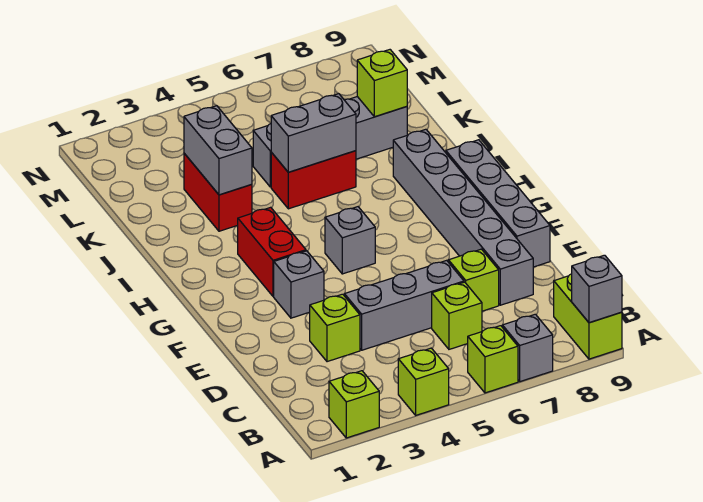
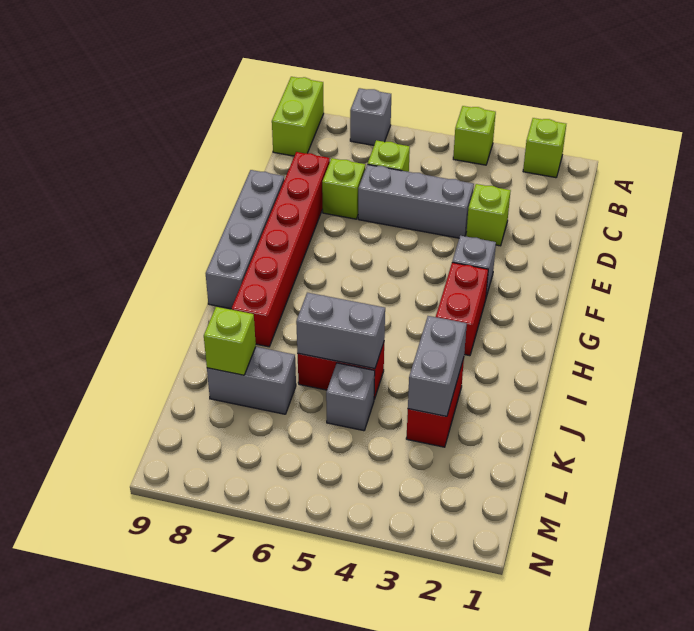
lime brick A6 level 1 -> none
grey brick A9 level 2 -> none
grey brick D8:I8 level 1 -> red brick D8:I8 level 1
grey brick G5 level 1 -> none

